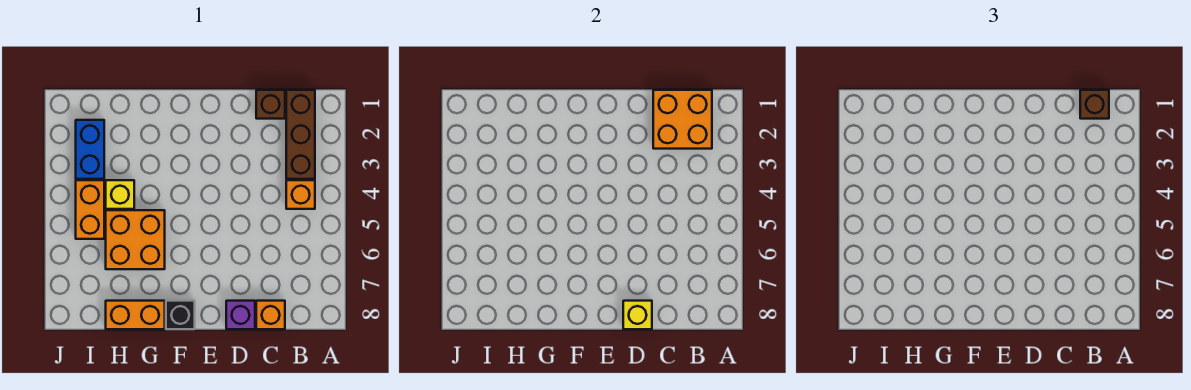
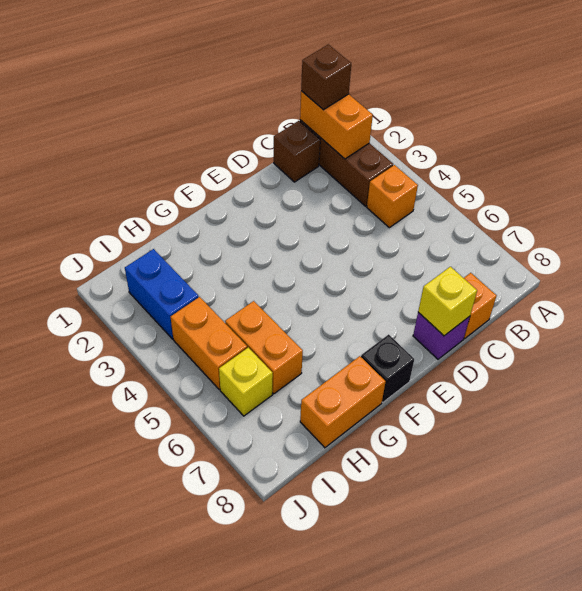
orange brick B1:C2 level 2 -> orange brick B1:B2 level 2
orange brick G5:H6 level 1 -> orange brick H5:H6 level 1
yellow brick H4 level 1 -> yellow brick I6 level 1

